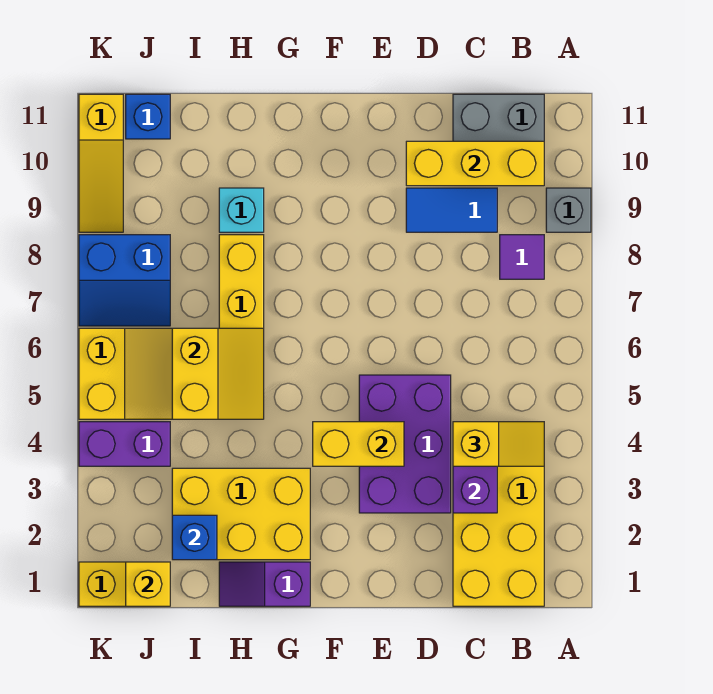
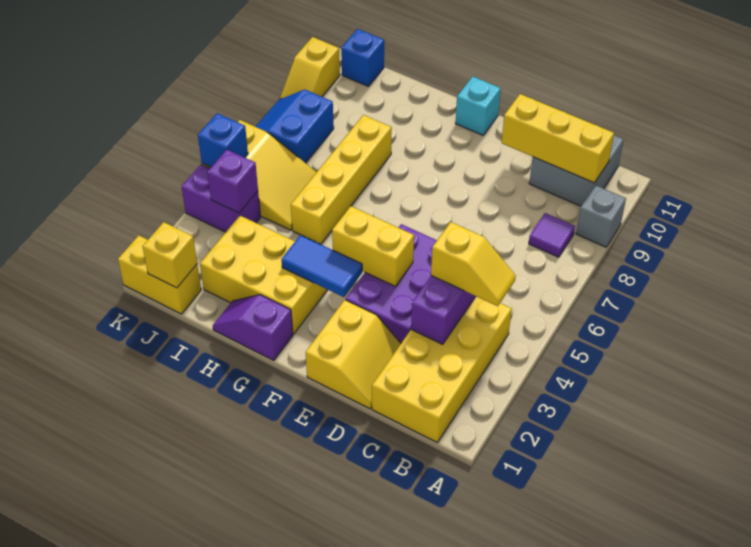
blue tile C9:D9 level 1 -> blue tile F3:G3 level 2
yellow slope H5:I6 level 2 top I -> yellow slope D1:E2 level 1 top E
cyan brick H9 level 1 -> cyan brick F11 level 1
blue brick I2 level 2 -> blue brick K5 level 2
none -> purple brick J4 level 2
blue slope J7:K8 level 1 top 8 -> blue slope J7:K8 level 1 top J
yellow slope K9:K11 level 1 top 11 -> yellow slope K9:K10 level 1 top 10

